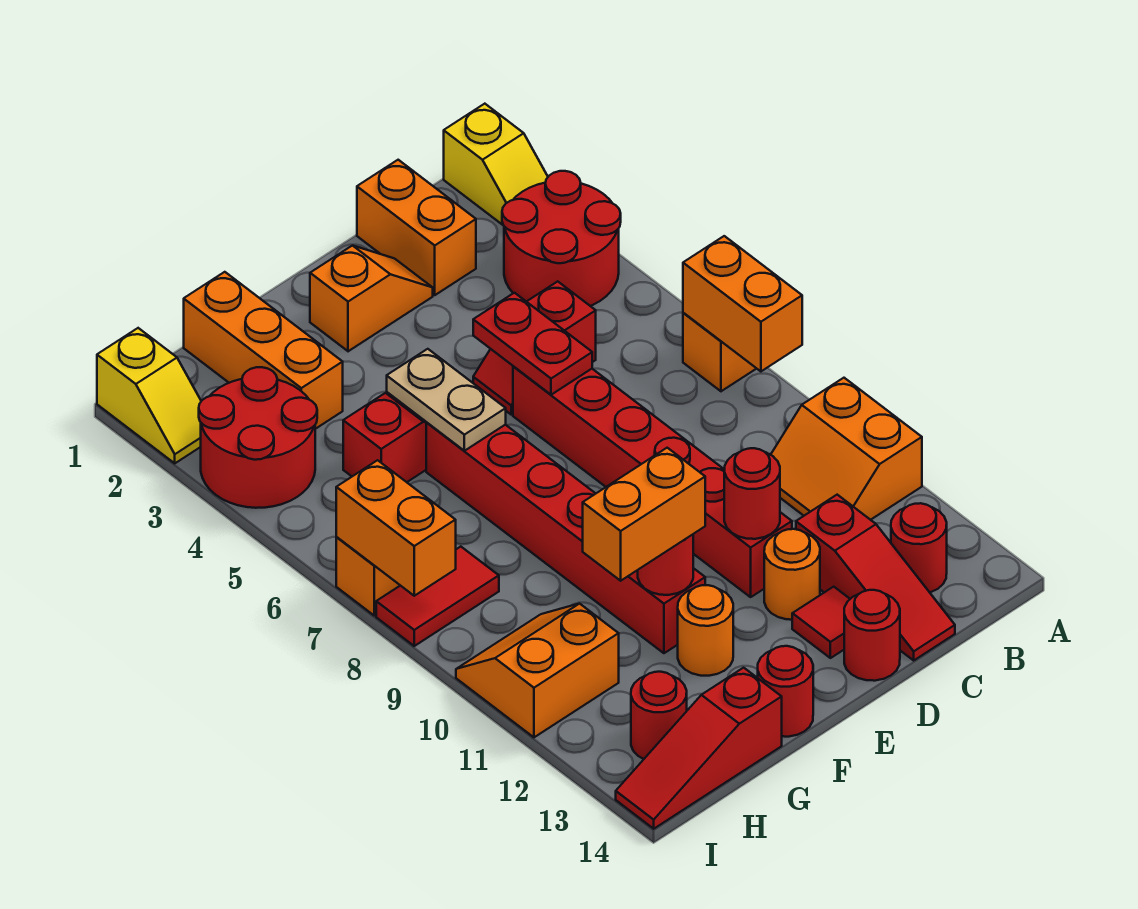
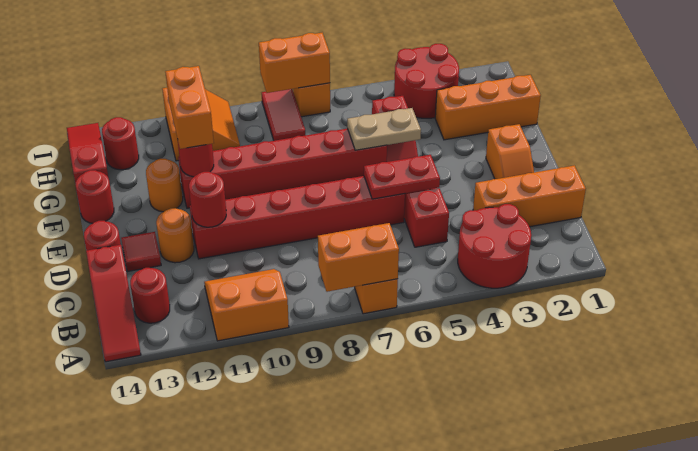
yellow slope A1:A2 level 1 top 1 -> none
orange brick C1:C2 level 1 -> orange brick C1:C3 level 1
red slope C12:C14 level 1 top 12 -> red slope A14:C14 level 1 top C
yellow slope I1:I2 level 1 top 1 -> none

